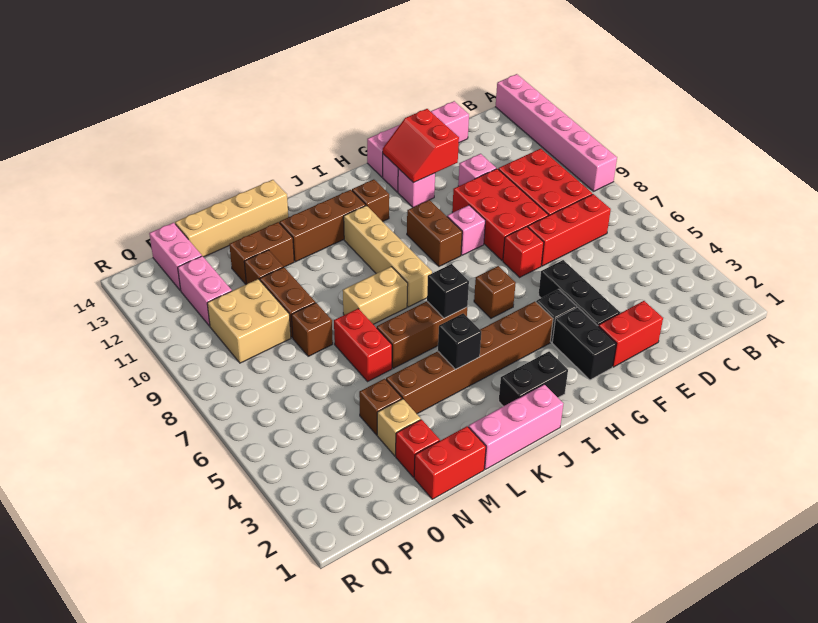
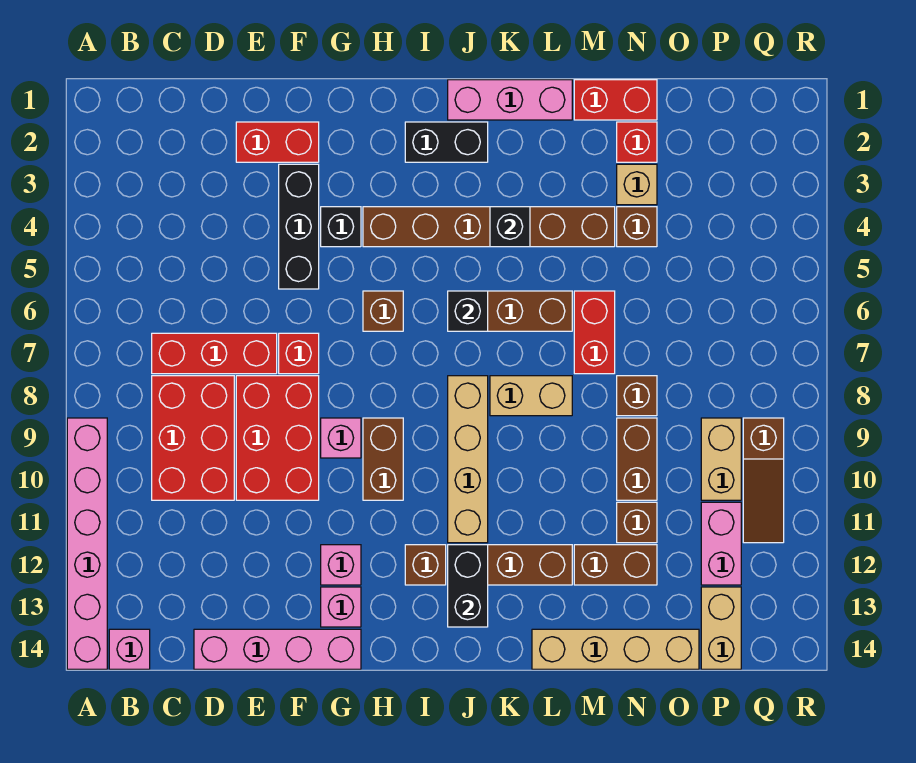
pink brick E11 level 1 -> pink brick B14 level 1
red slope F12:G13 level 2 top F -> none
black brick G2:G3 level 1 -> black brick J12:J13 level 2
tan brick O9:P10 level 1 -> tan brick P9:P10 level 1
pink brick P13:P14 level 1 -> tan brick P13:P14 level 1
none -> brown slope Q9:Q11 level 1 top 9

